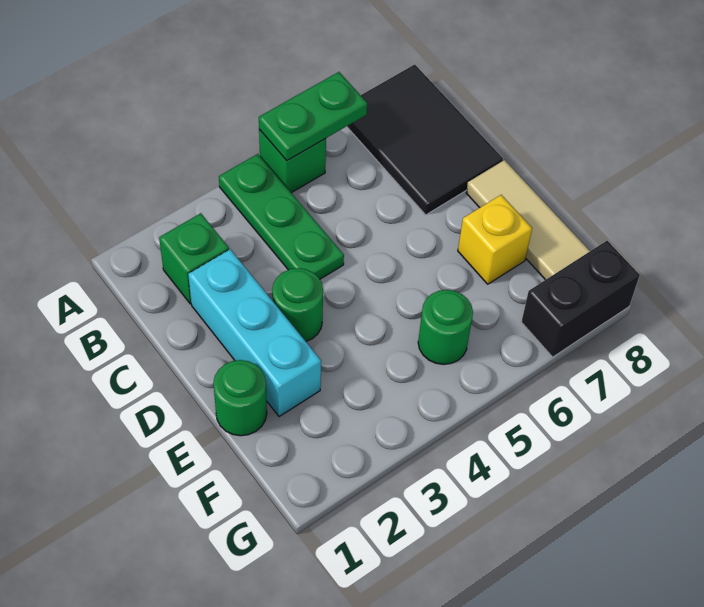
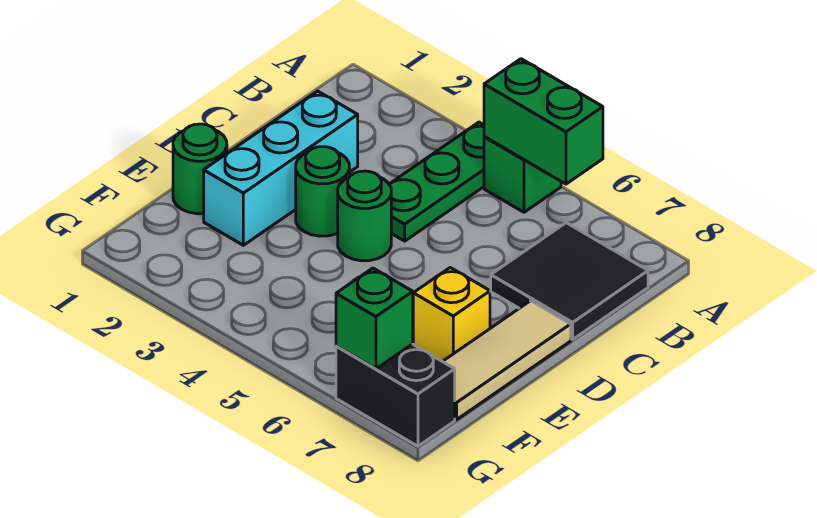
green plate A5:A6 level 2 -> green brick A5:A6 level 2
black tile A7:C8 level 1 -> black tile B7:C8 level 1
green brick B2 level 1 -> green brick G7 level 2
green round brick F5 level 1 -> green round brick D4 level 1

